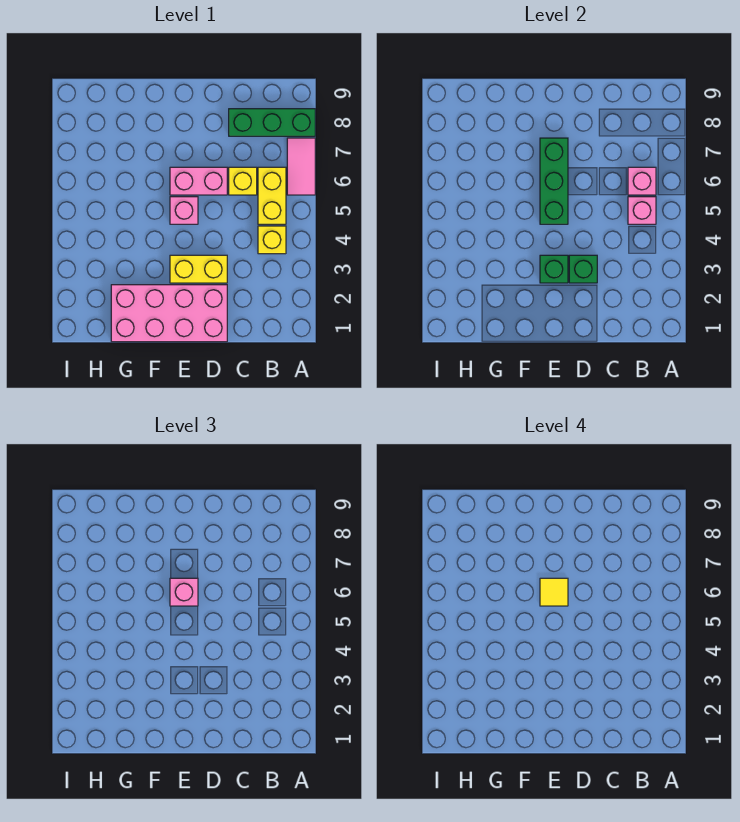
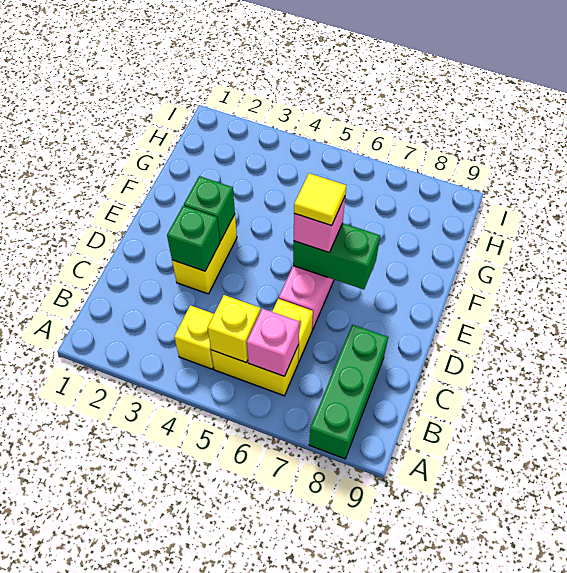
pink tile A6:A7 level 1 -> none
pink brick B5 level 2 -> yellow brick B5 level 2
pink brick D1:G2 level 1 -> none
pink brick E5 level 1 -> none
green brick E5:E7 level 2 -> green brick E6:E7 level 2

